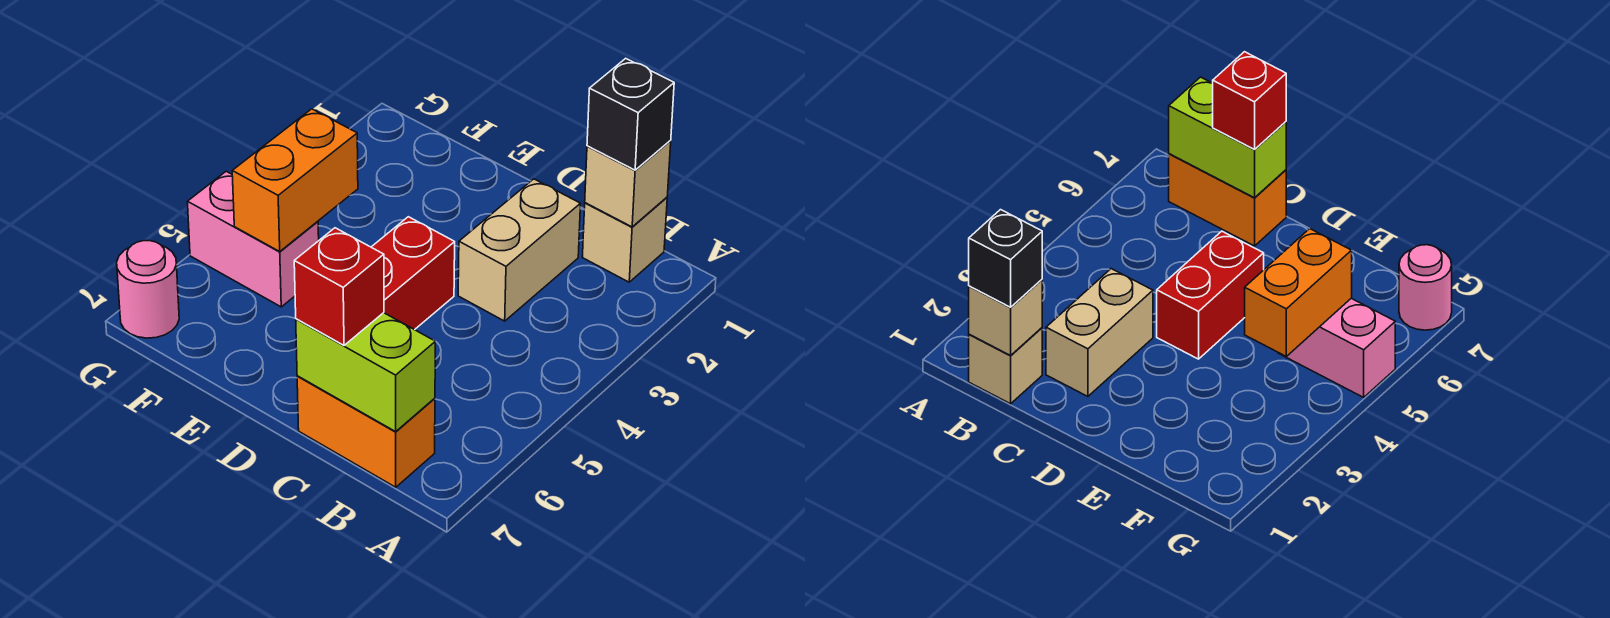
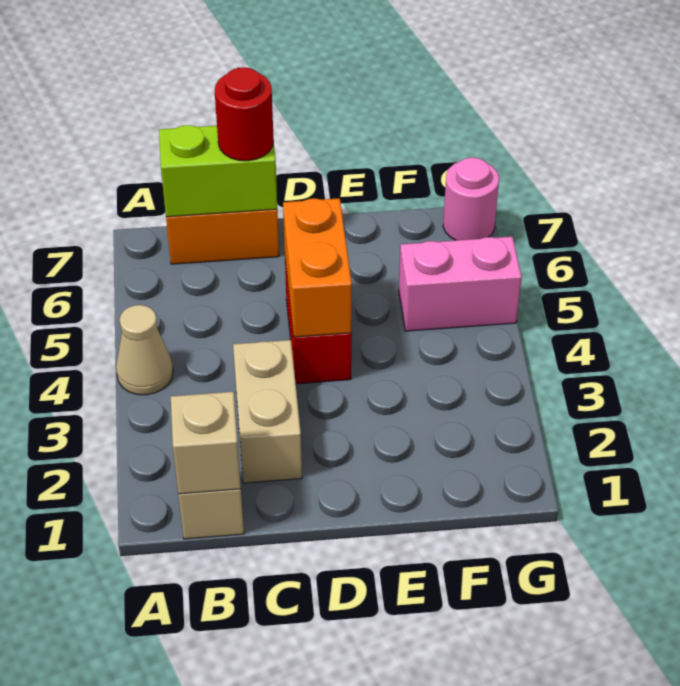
none -> tan cone A4 level 1
black brick B1 level 3 -> none
red brick C7 level 3 -> red round brick C7 level 3
orange brick F4:F5 level 2 -> orange brick D4:D5 level 2

